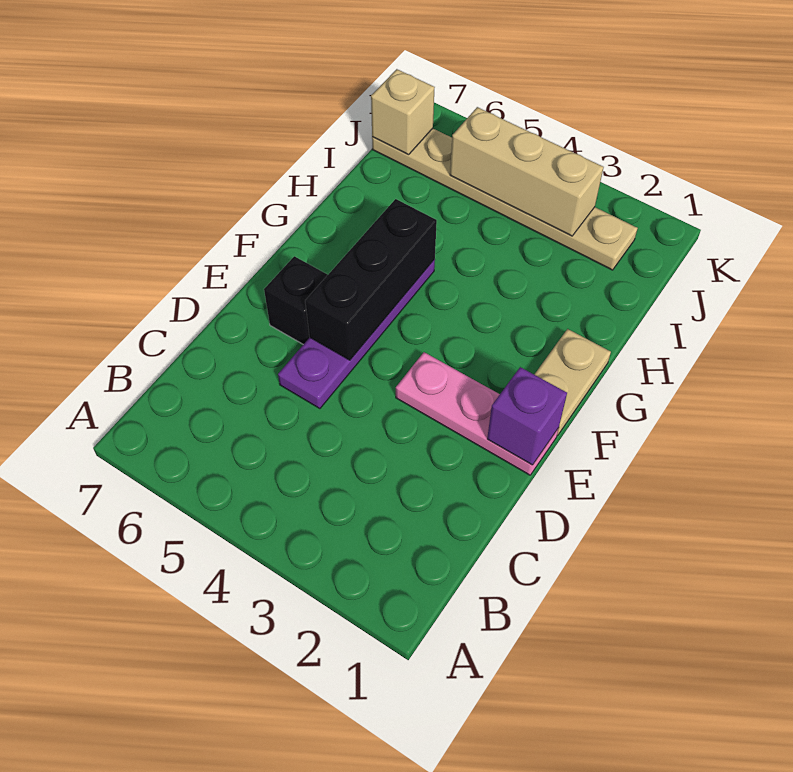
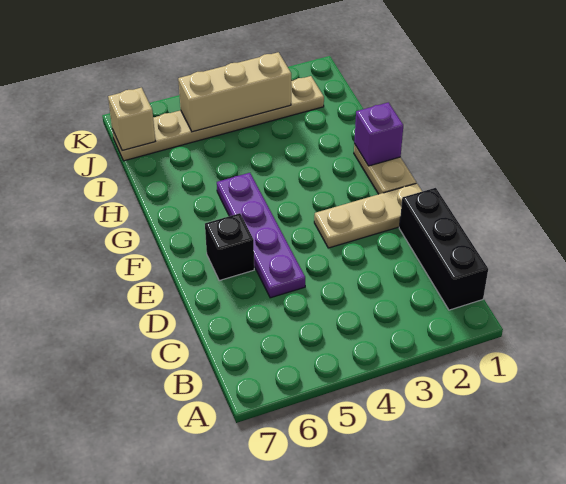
pink plate E1:E3 level 1 -> tan plate E1:E3 level 1
purple brick E1 level 2 -> purple brick G1 level 2
black brick E5:G5 level 2 -> black brick B1:D1 level 1

